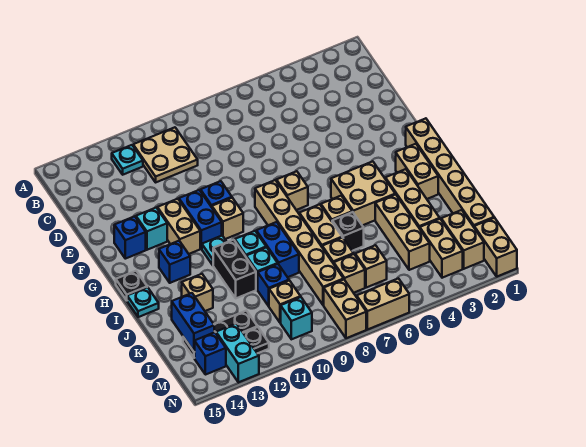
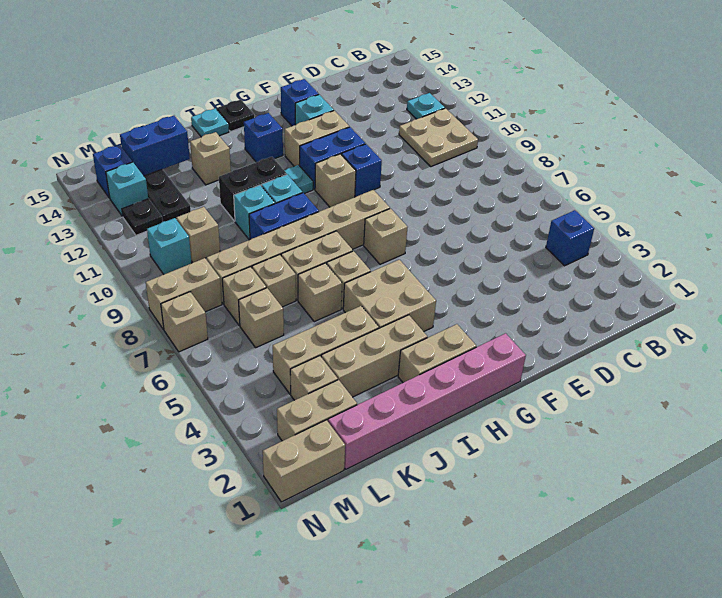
tan brick G1:L1 level 1 -> pink brick G1:L1 level 1
black brick J6 level 1 -> tan brick J6 level 1
blue brick K10 level 1 -> blue brick B4 level 1
tan brick L3:M3 level 1 -> tan brick L3 level 1
cyan brick M13:N13 level 1 -> cyan brick M13 level 1
tan brick N6:N7 level 1 -> tan brick N7 level 1

